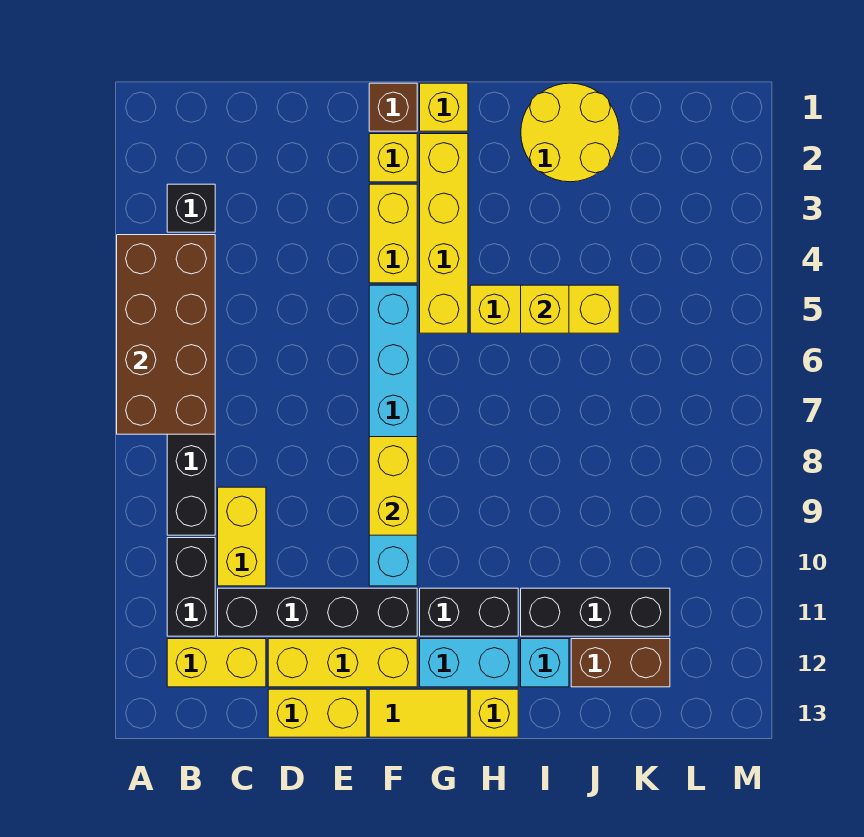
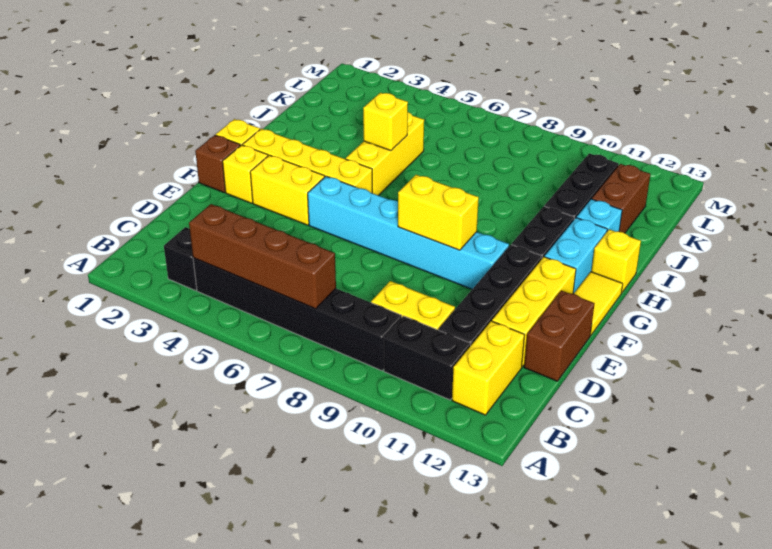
brown brick A4:B7 level 2 -> brown brick B4:B7 level 2
yellow brick D13:E13 level 1 -> brown brick D13:E13 level 1
yellow round brick I1:J2 level 1 -> none

